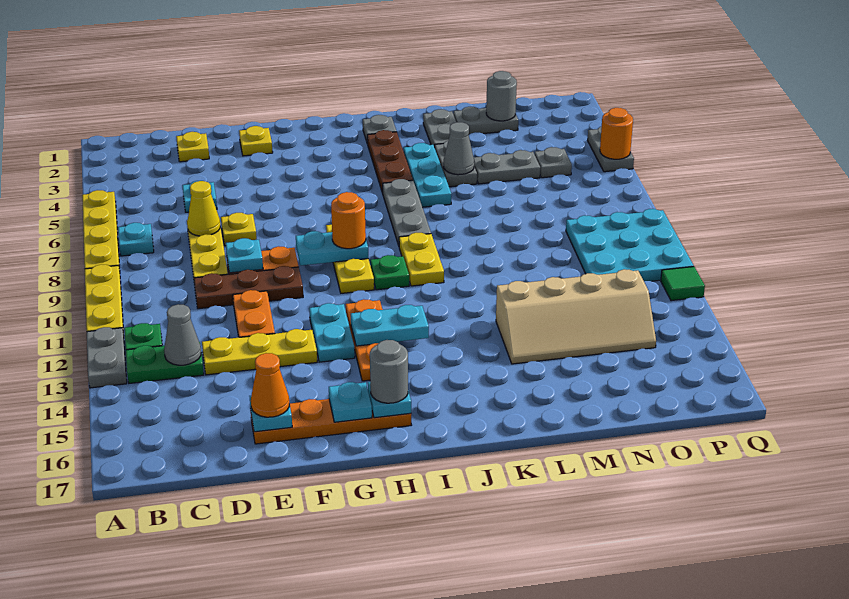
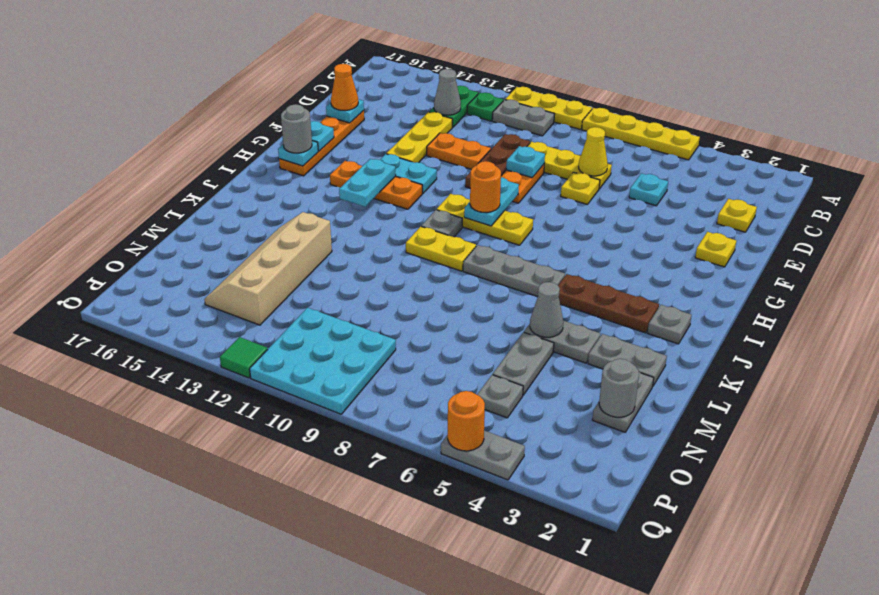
grey plate A12:A13 level 1 -> grey plate B10:B11 level 1
cyan plate B7 level 1 -> none
green plate I10 level 1 -> grey plate I10 level 1
cyan plate K4:K6 level 1 -> none

